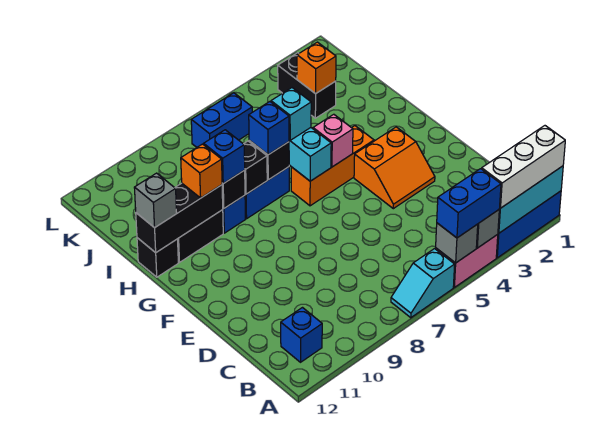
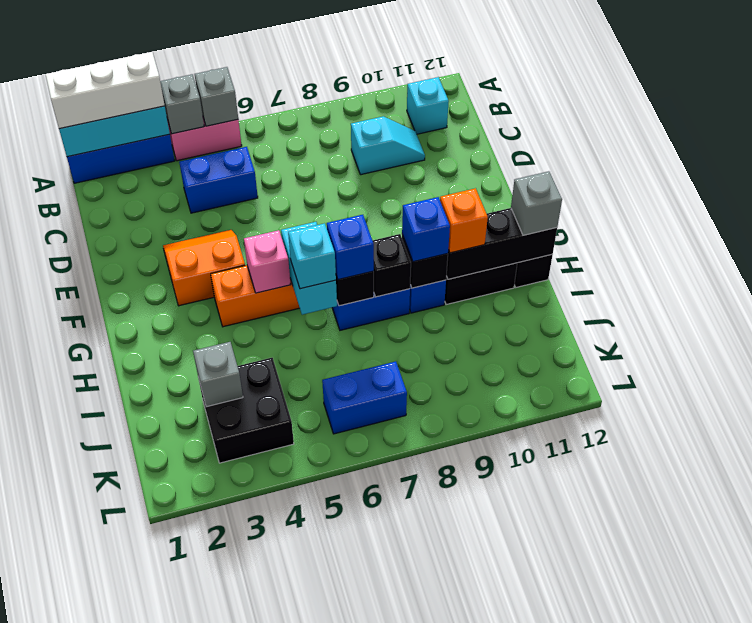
blue brick A4:A5 level 3 -> blue brick C4:C5 level 1
cyan slope A6:A7 level 1 top 6 -> cyan slope C9:C10 level 1 top 9
blue brick B11 level 1 -> cyan brick B11 level 1
black brick J3:K3 level 1 -> black brick J3:K4 level 1
orange brick J3 level 2 -> grey brick J3 level 2

